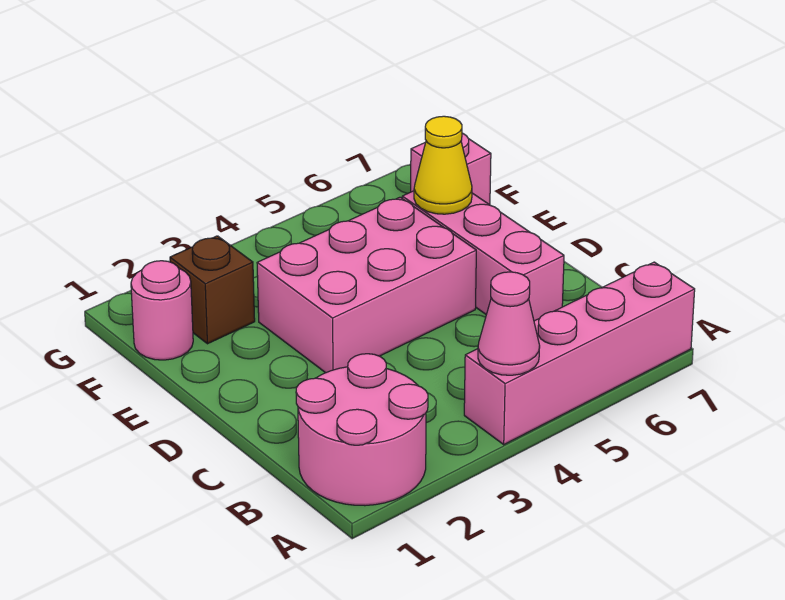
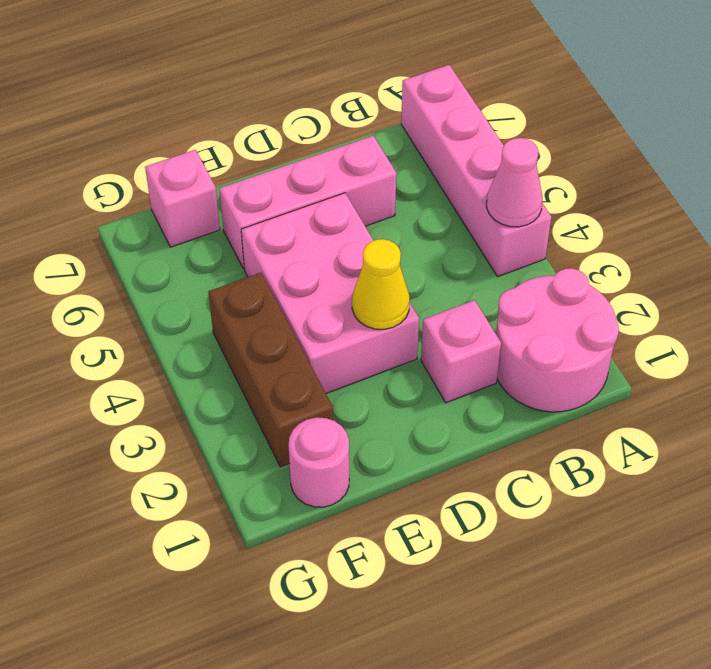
none -> pink brick C2 level 1
yellow cone E6 level 2 -> yellow cone D3 level 2
brown brick F2 level 1 -> brown brick F2:F4 level 1

